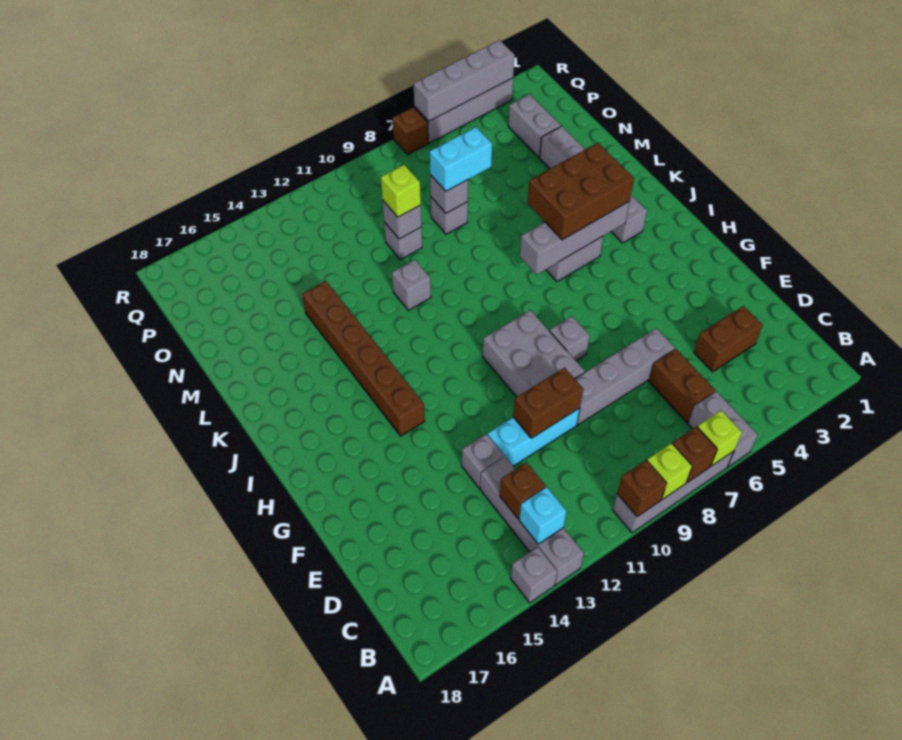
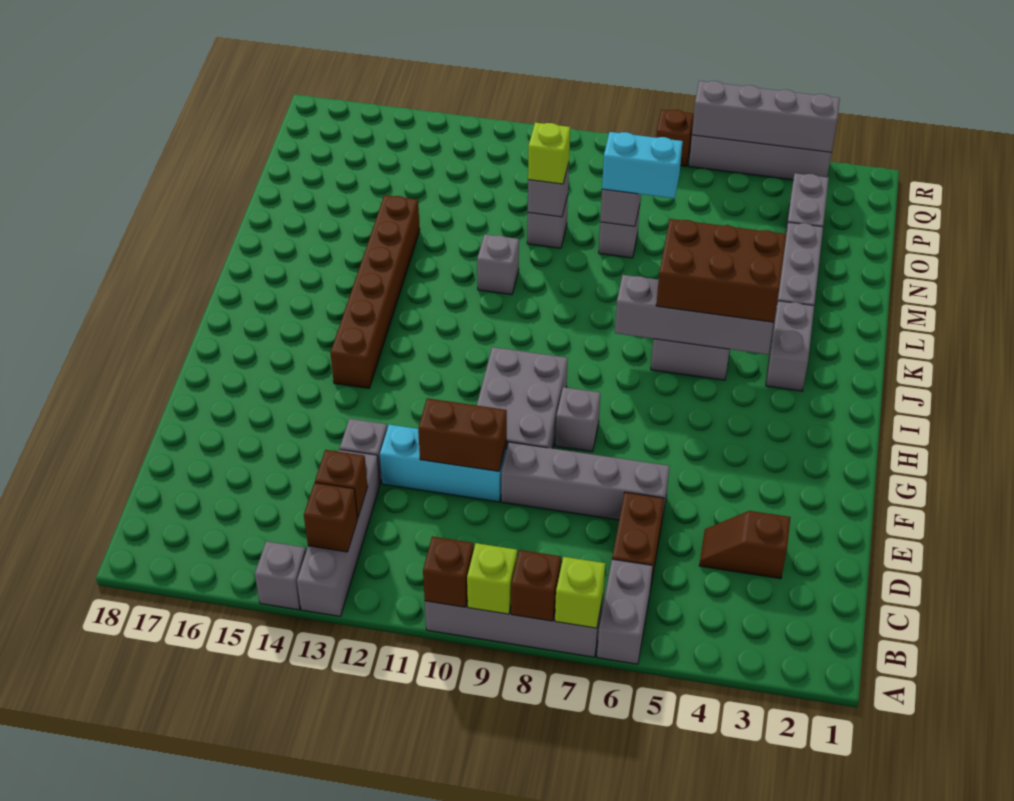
cyan brick B13 level 2 -> brown brick B13 level 2
brown brick D3:D4 level 1 -> brown slope D3:D4 level 1 top 3

